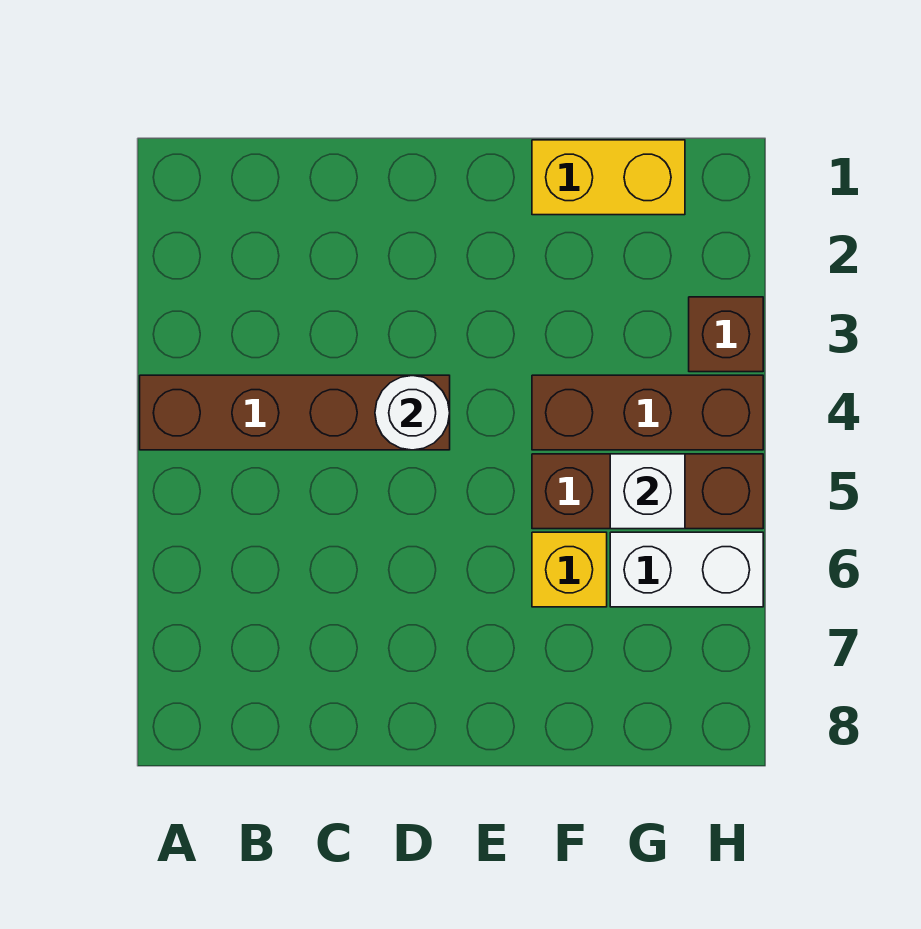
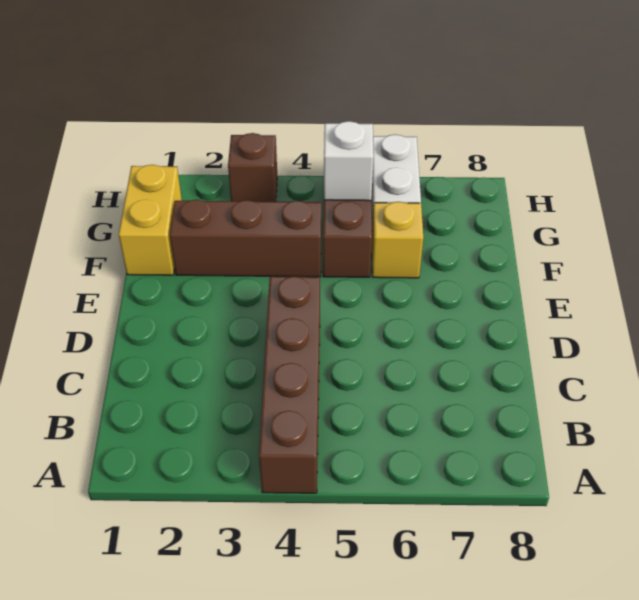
white round brick D4 level 2 -> none
brown brick F4:H4 level 1 -> brown brick F2:F4 level 1

